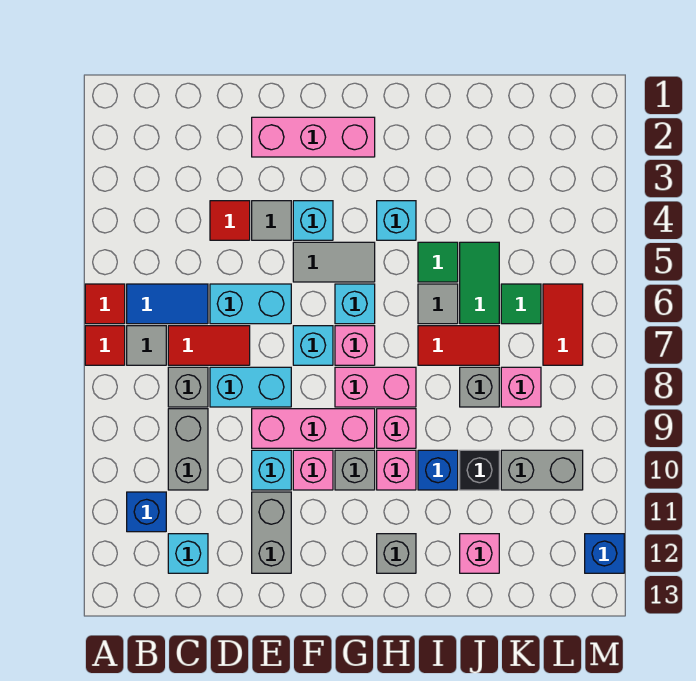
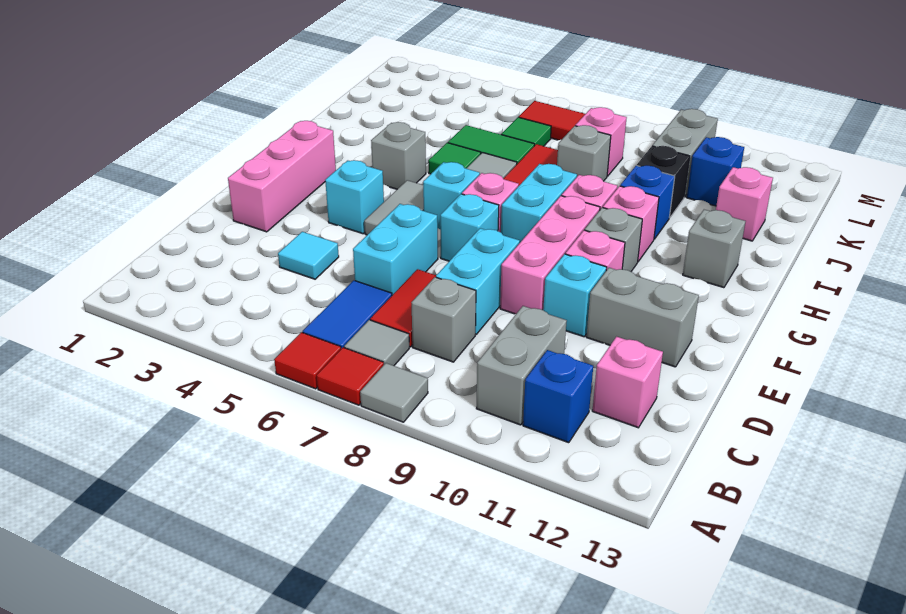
grey brick C9:C10 level 1 -> grey brick B10:C10 level 1
cyan brick C12 level 1 -> pink brick C12 level 1
red tile D4 level 1 -> cyan tile D4 level 1
grey tile E4 level 1 -> grey tile A8 level 1
pink brick G8:H8 level 1 -> cyan brick G8:H8 level 1
cyan brick H4 level 1 -> grey brick H4 level 1
blue brick M12 level 1 -> blue brick K11 level 1

